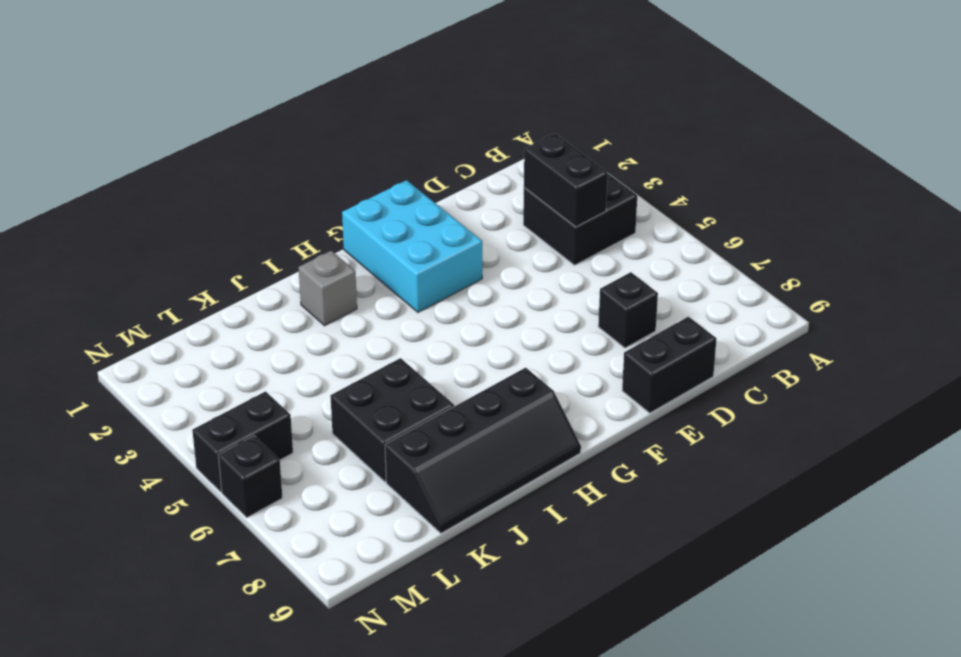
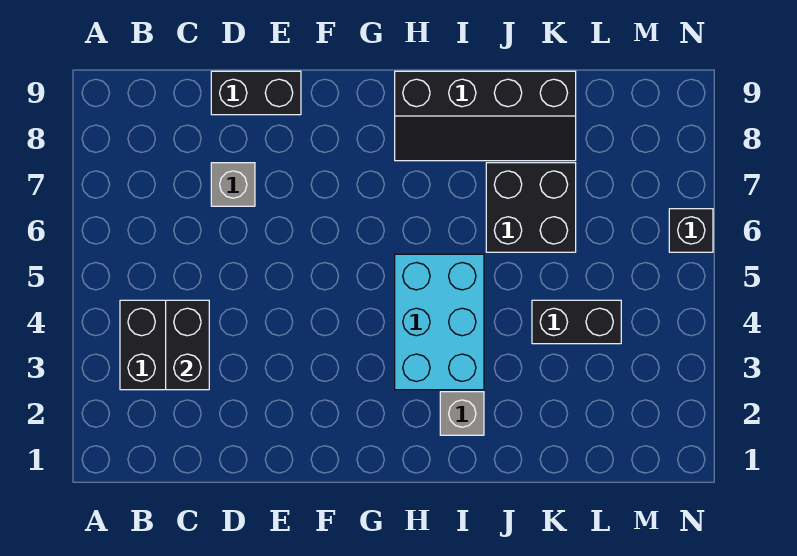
black brick D7 level 1 -> grey brick D7 level 1
cyan brick F1:G3 level 1 -> cyan brick H3:I5 level 1
black slope H8:K9 level 1 top 8 -> black slope H8:K9 level 1 top 9
black brick M5:N5 level 1 -> black brick K4:L4 level 1

